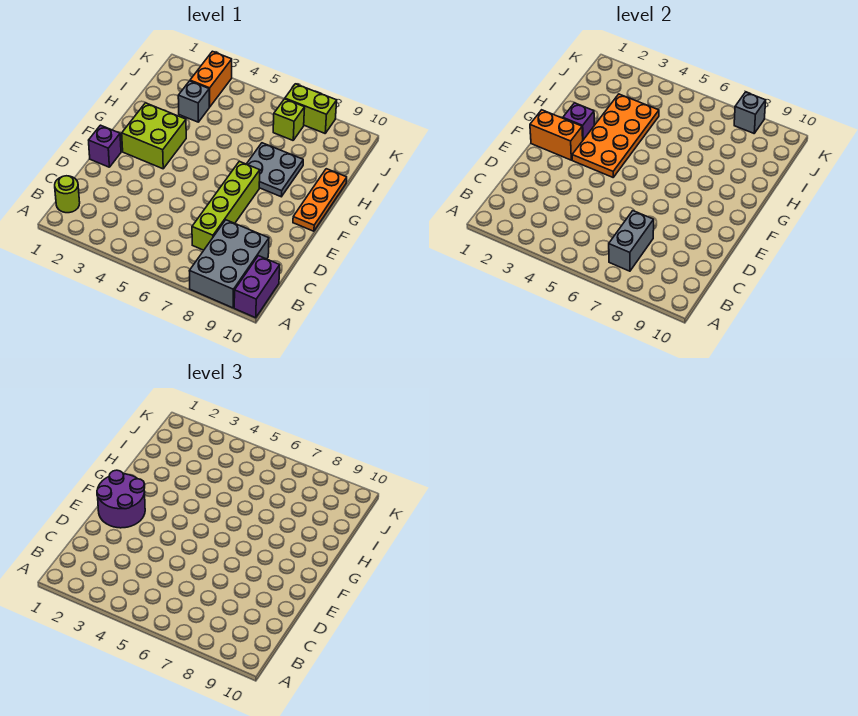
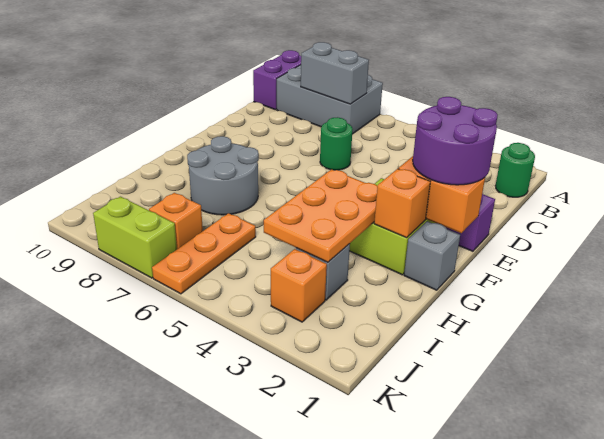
grey brick A8:C9 level 1 -> grey brick A7:B9 level 1
lime round brick B1 level 1 -> green round brick B1 level 1
grey brick B7:C7 level 2 -> grey brick B7:B8 level 2
lime brick C7:F7 level 1 -> none
none -> green round brick D6 level 1
orange plate F3:I4 level 2 -> orange plate G3:I4 level 2
orange plate F10:H10 level 1 -> orange plate I6:K6 level 1
purple brick G2 level 2 -> orange brick G2 level 2
grey plate G7:H8 level 1 -> grey round brick G7:H8 level 1
orange brick J3:K3 level 1 -> orange brick J3 level 1
lime brick J7 level 1 -> orange brick J7 level 1
grey brick K8 level 2 -> grey brick G1 level 1

